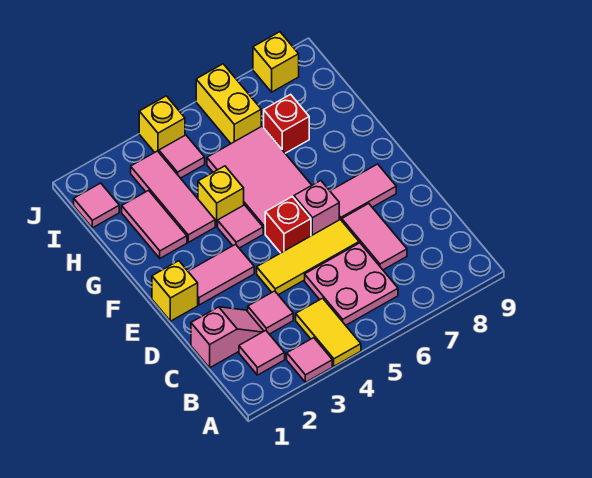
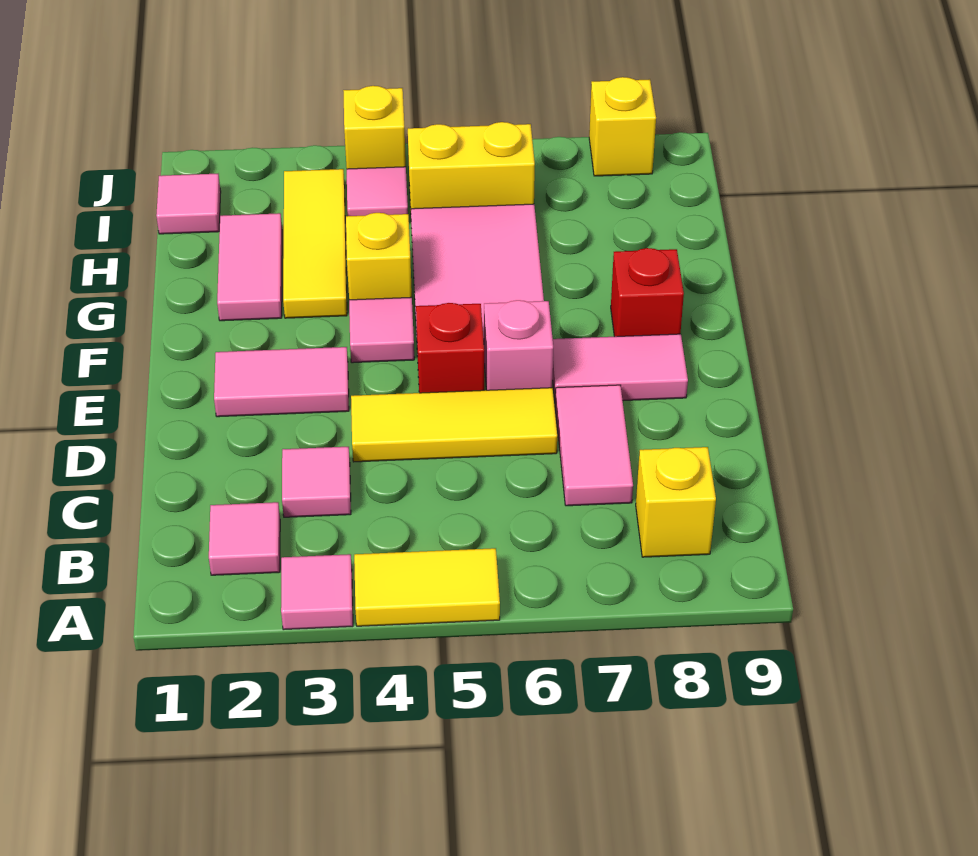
yellow tile A4:B4 level 1 -> yellow tile A4:A5 level 1
pink plate B5:C6 level 1 -> none
pink slope C1:C2 level 1 top 1 -> none
yellow brick E1 level 1 -> yellow brick B8 level 1
pink tile G3:I3 level 1 -> yellow tile G3:I3 level 1
red brick H7 level 1 -> red brick F8 level 1
yellow brick I6:J6 level 1 -> yellow brick I5:I6 level 1

